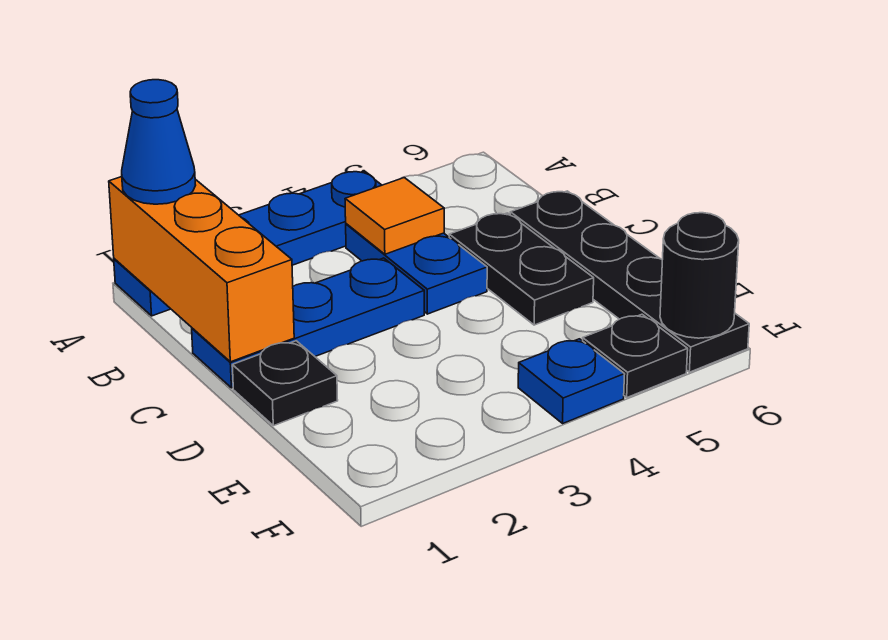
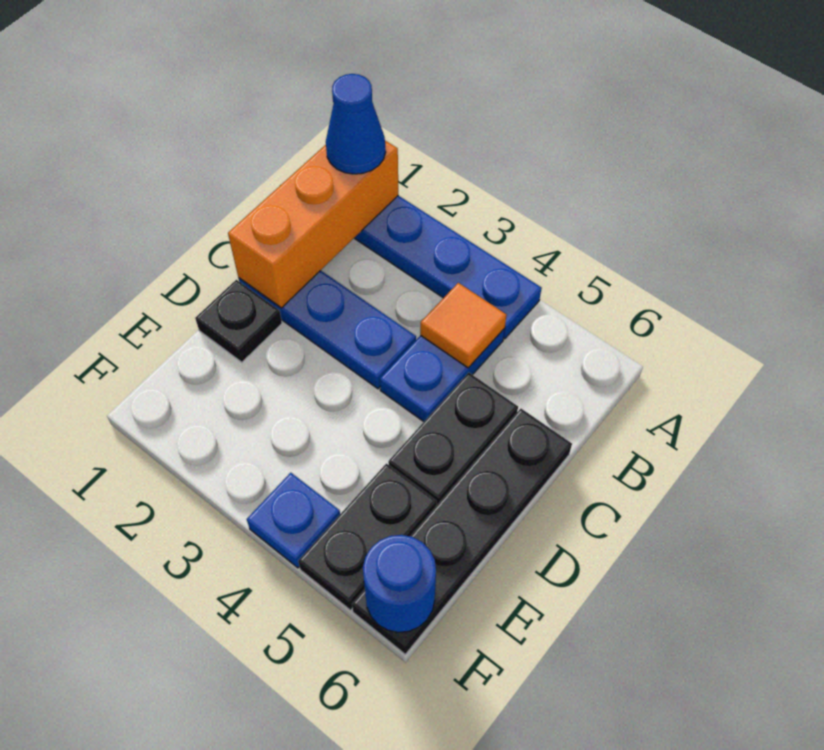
black plate F5 level 1 -> black plate E5:F5 level 1
black round brick F6 level 2 -> blue round brick F6 level 2

